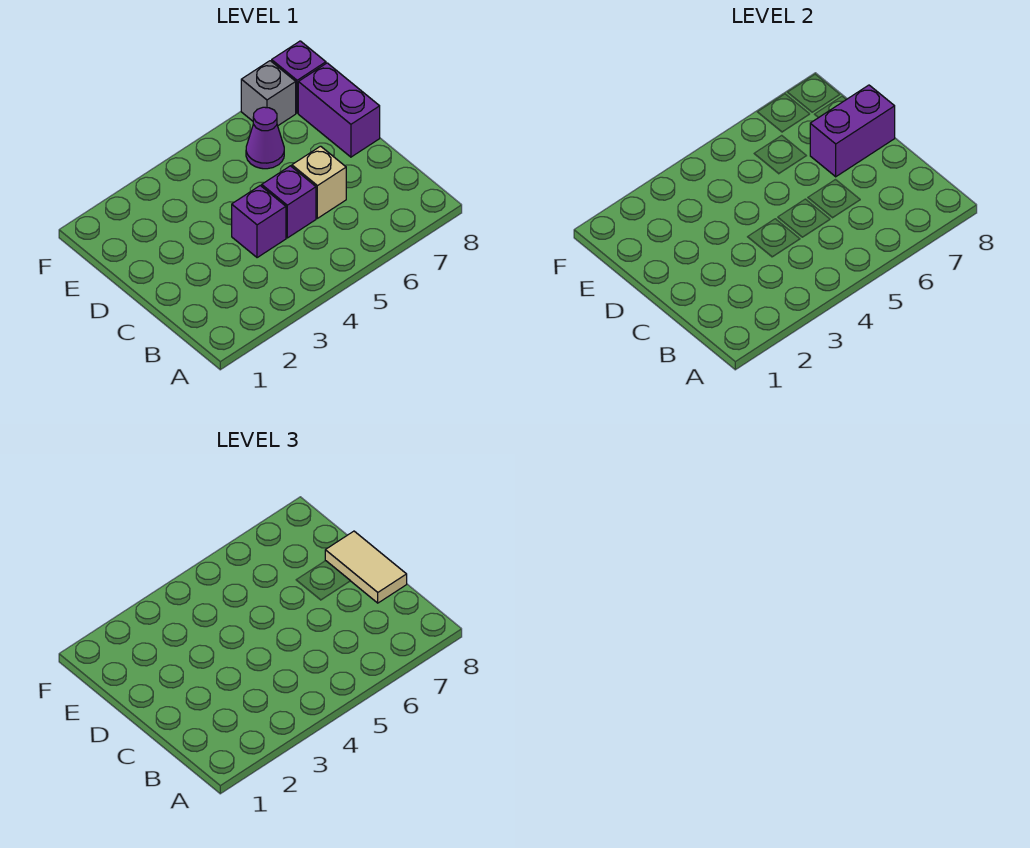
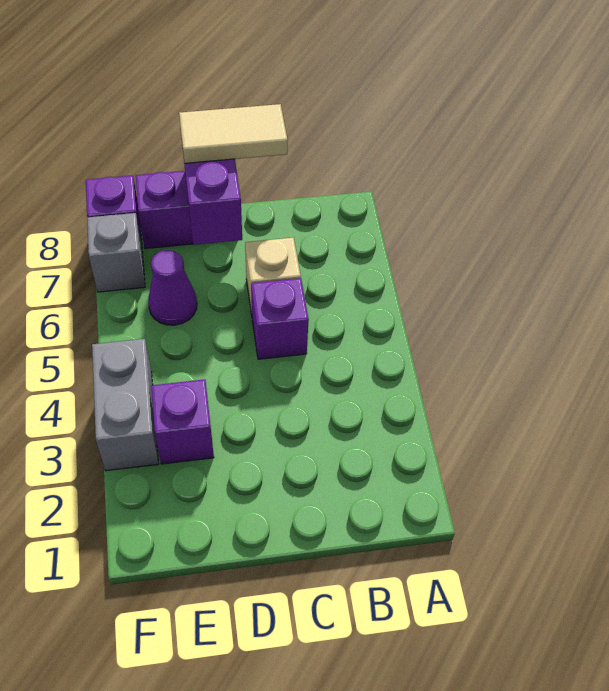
purple brick C4 level 1 -> purple brick E3 level 1
none -> grey brick F3:F4 level 1

